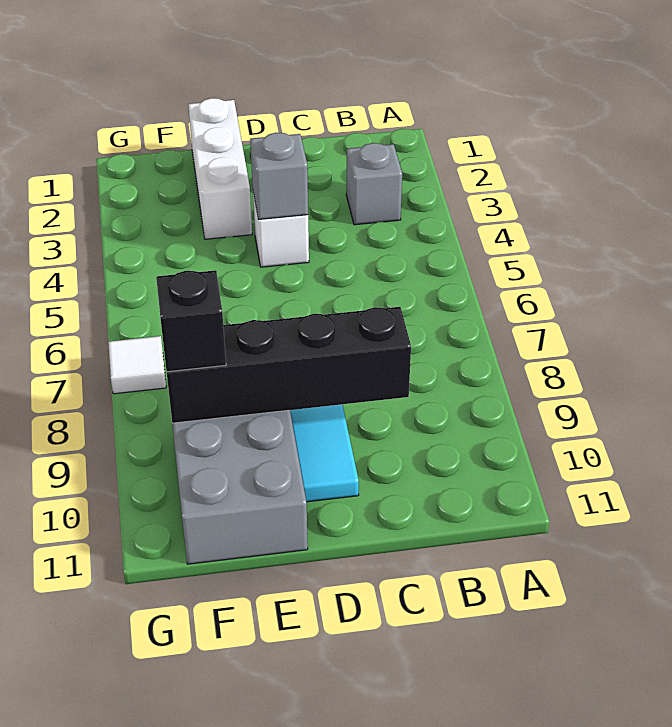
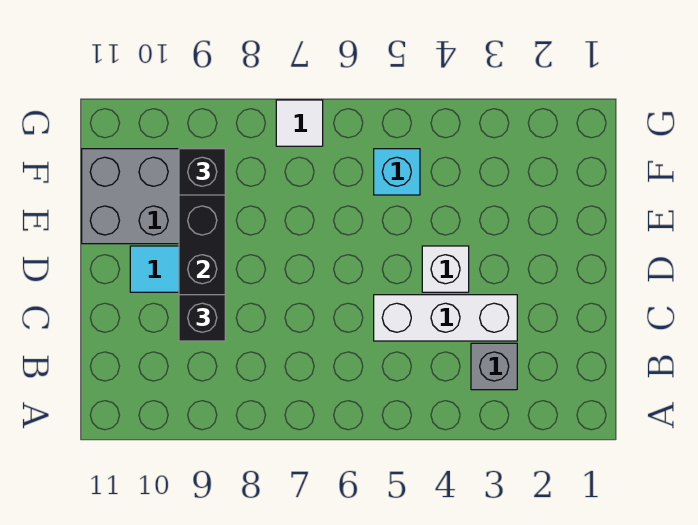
none -> black brick C9 level 3
grey brick D4 level 2 -> none
white brick E1:E3 level 1 -> white brick C3:C5 level 1
none -> cyan brick F5 level 1

